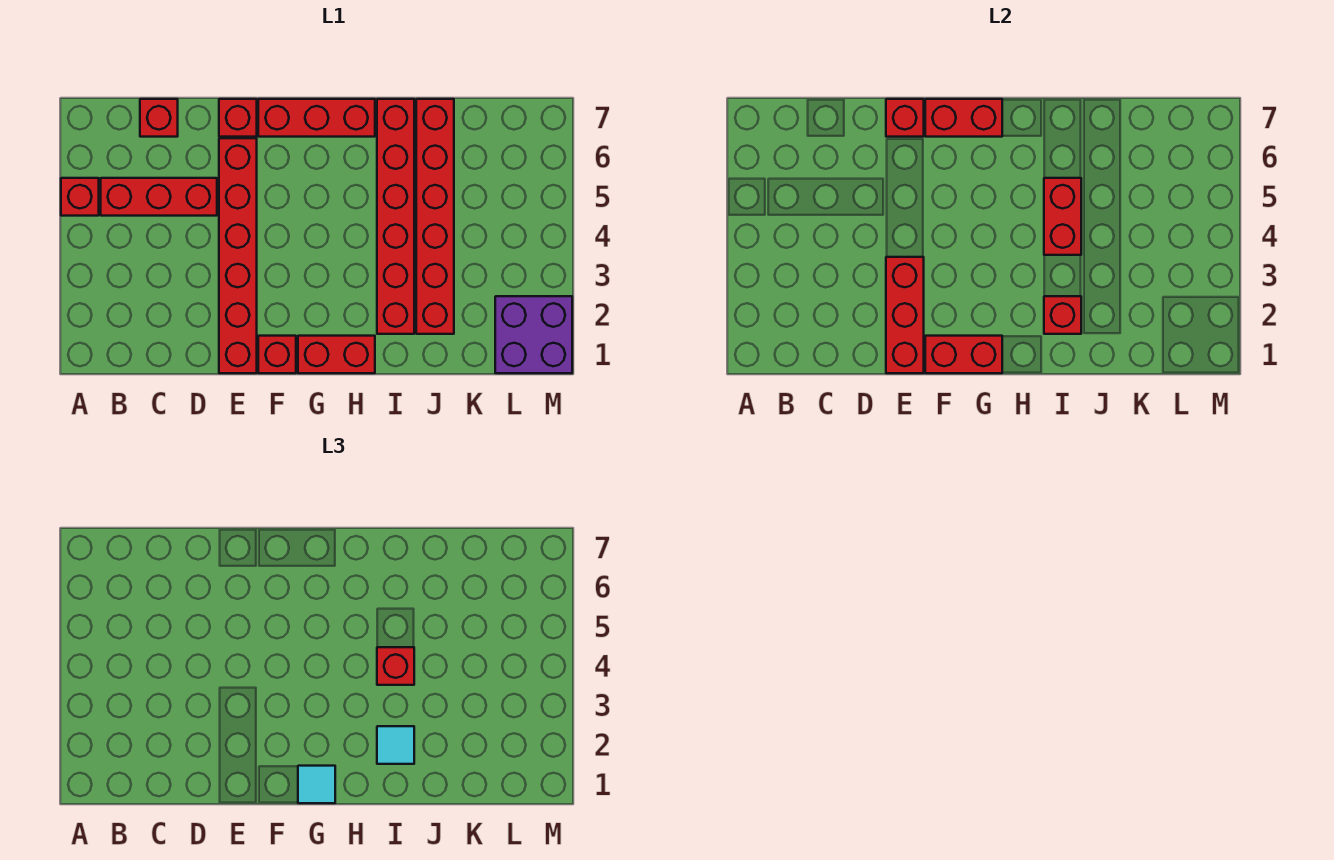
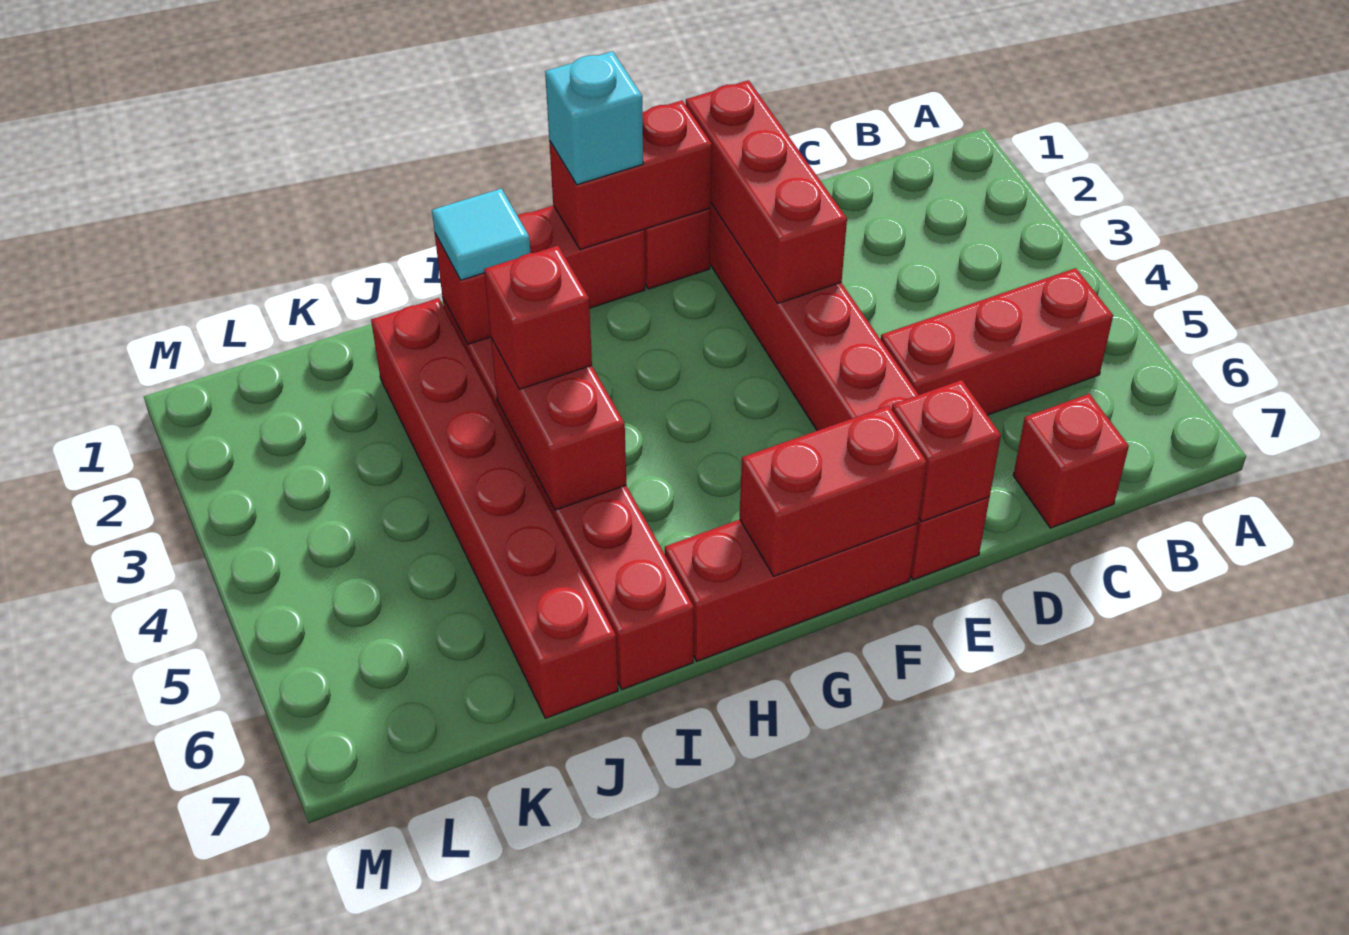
red brick A5 level 1 -> none
cyan tile G1 level 3 -> cyan brick G1 level 3
purple brick L1:M2 level 1 -> none

